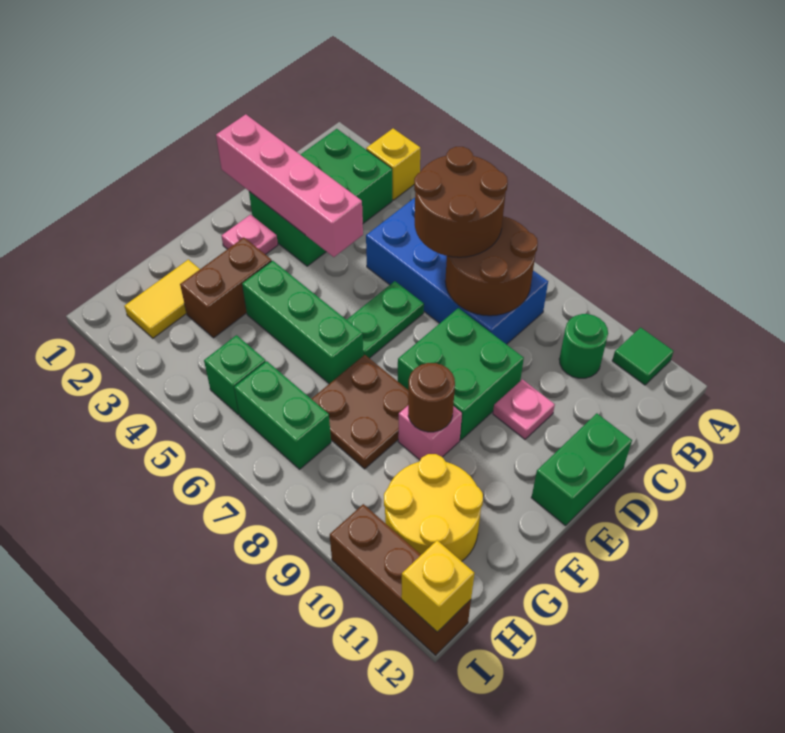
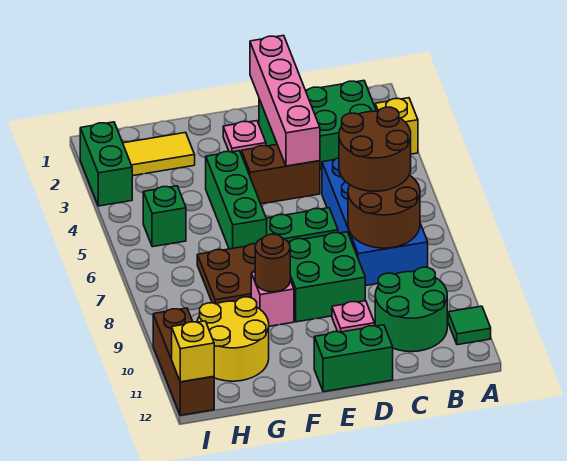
green round brick B10 level 1 -> green round brick B10:C11 level 1
brown brick F3:G3 level 1 -> brown brick D4:E4 level 1
green brick H6:H7 level 1 -> green brick I2:I3 level 1

